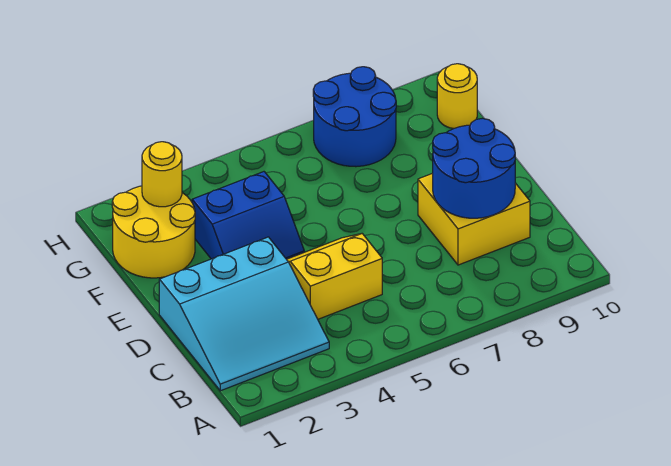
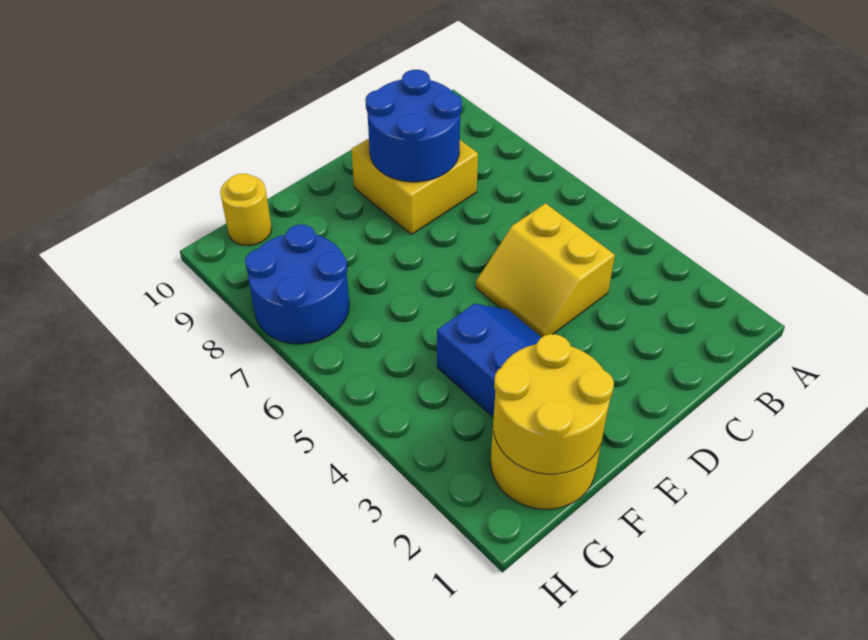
cyan slope B1:D3 level 1 top D -> none
yellow round brick G2 level 2 -> yellow round brick F1:G2 level 2

